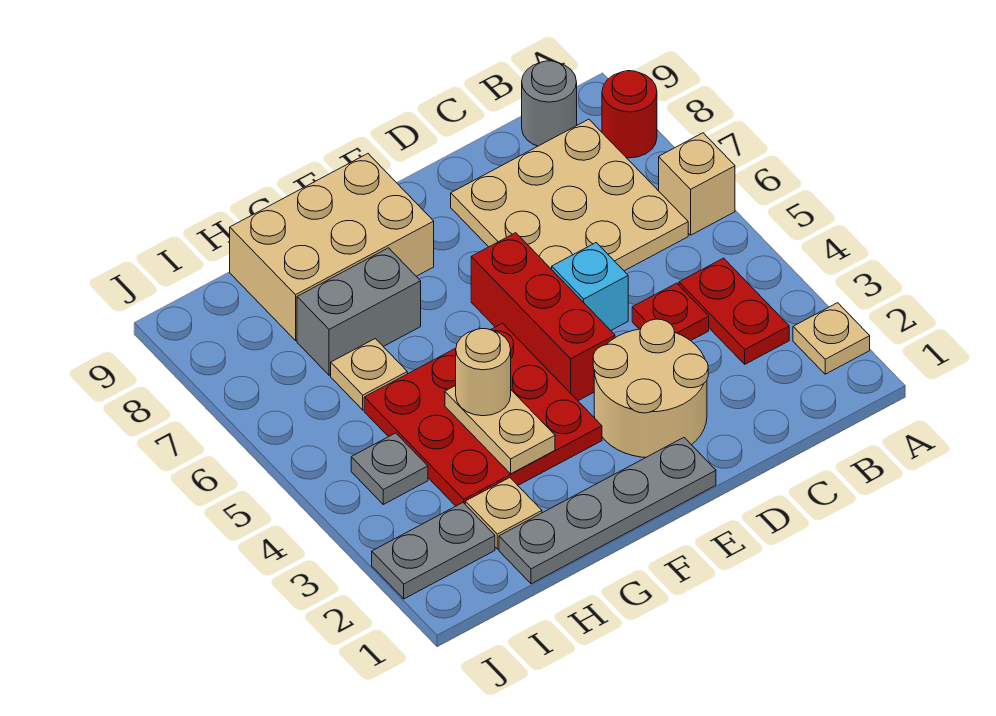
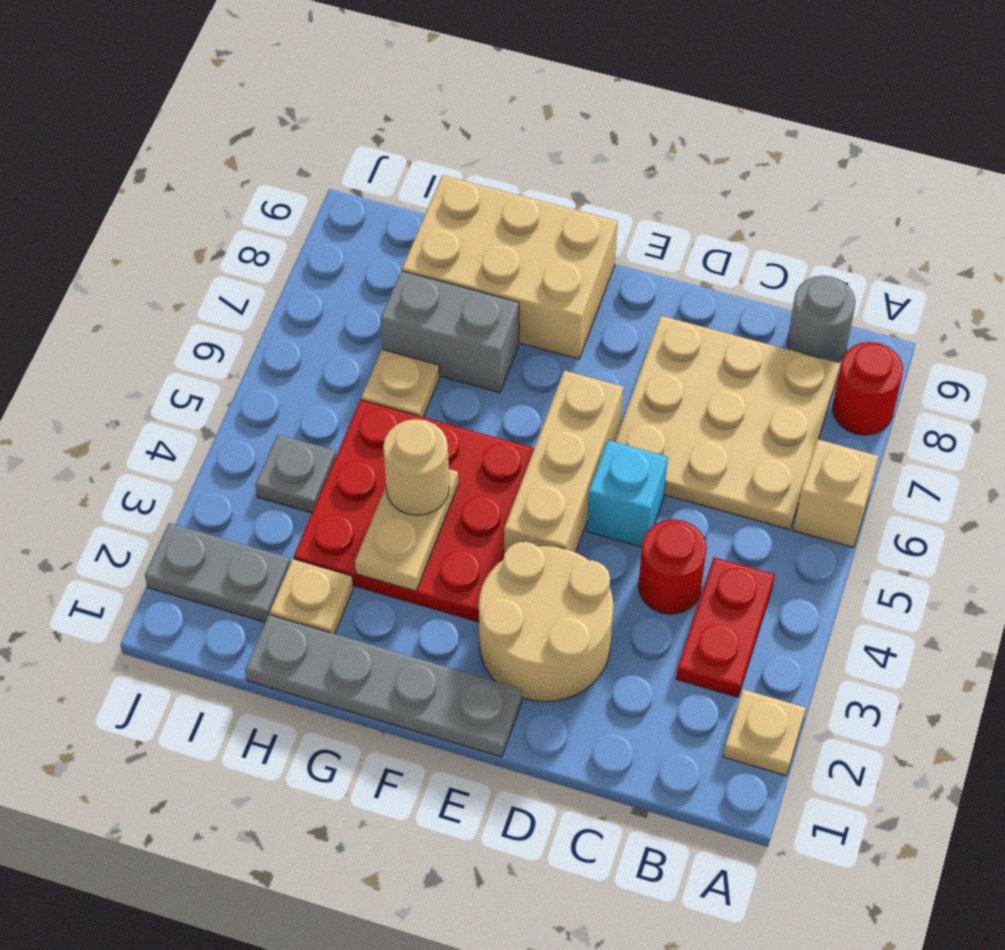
red plate C4 level 1 -> red round brick C4 level 1
red brick E4:E6 level 1 -> tan brick E4:E6 level 1

